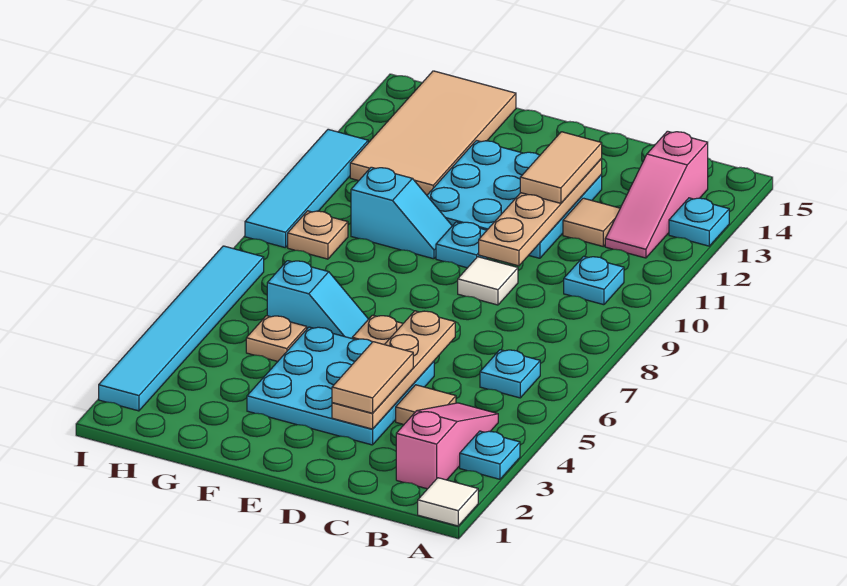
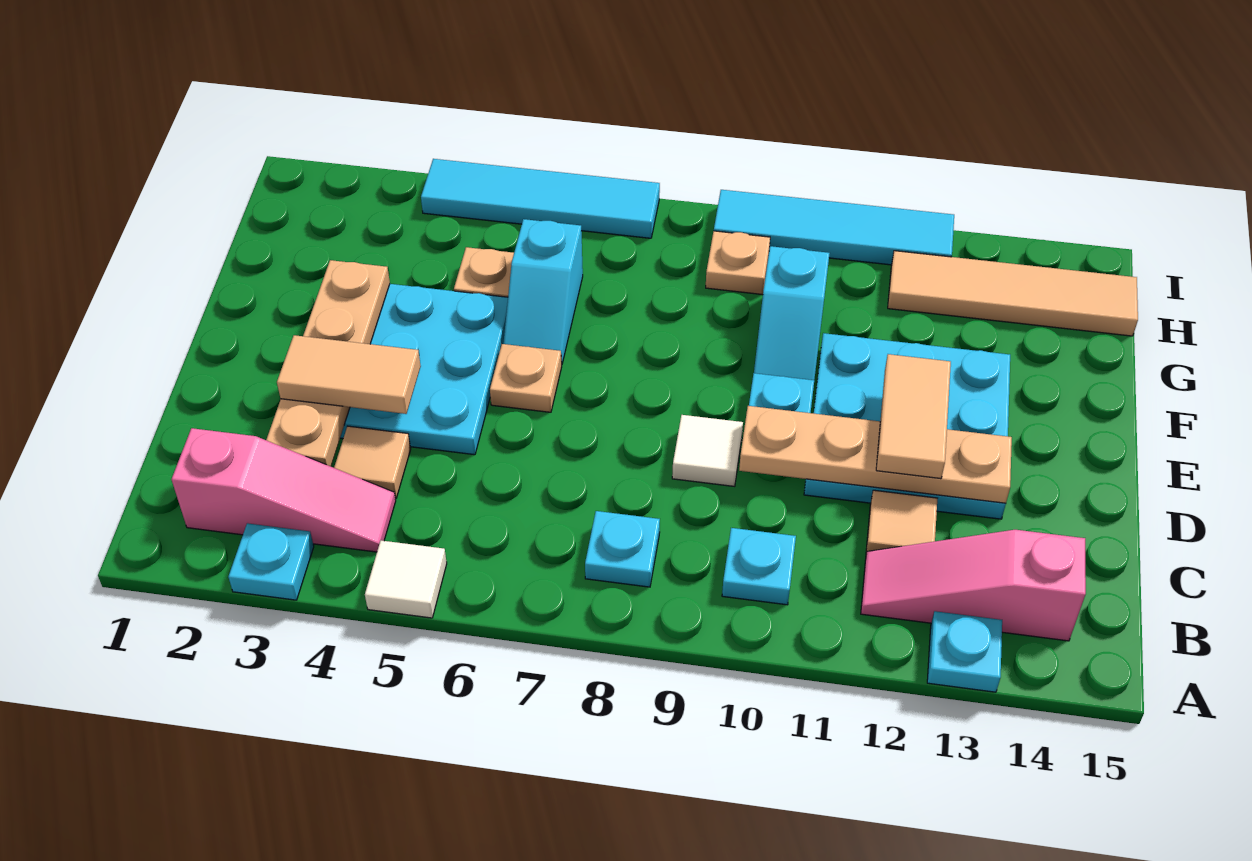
white tile A1 level 1 -> white tile A5 level 1
cyan plate B6 level 1 -> cyan plate B8 level 1
tan plate D3:D6 level 2 -> tan plate C3:F3 level 2
tan tile D12:D13 level 3 -> tan tile D12:E12 level 3
tan tile G12:H15 level 1 -> tan tile H12:H15 level 1
cyan tile I2:I7 level 1 -> cyan tile I4:I7 level 1

